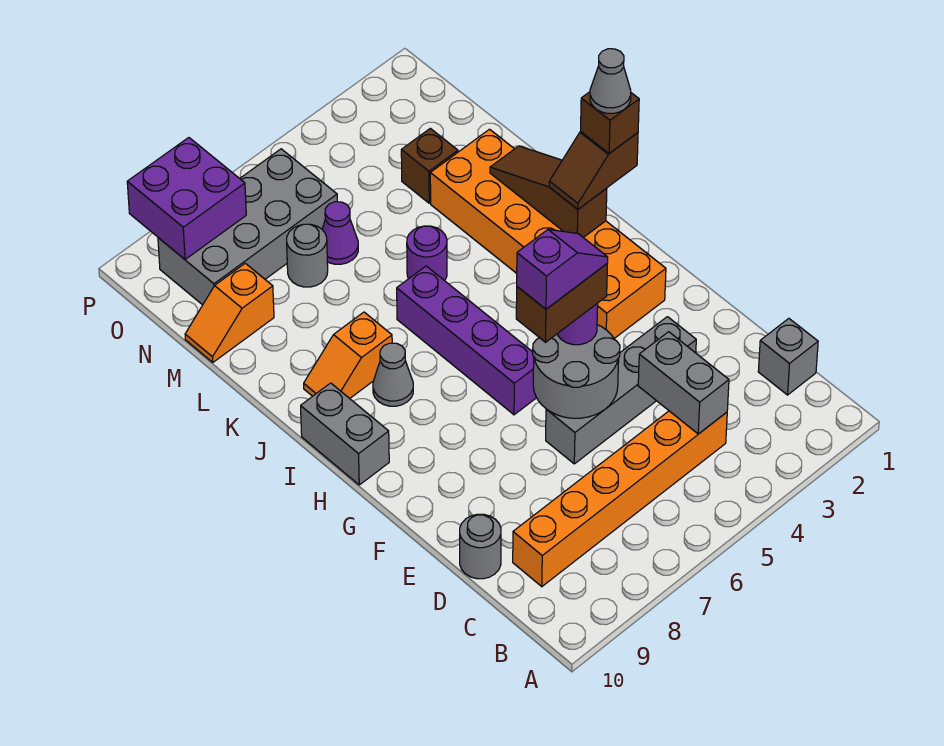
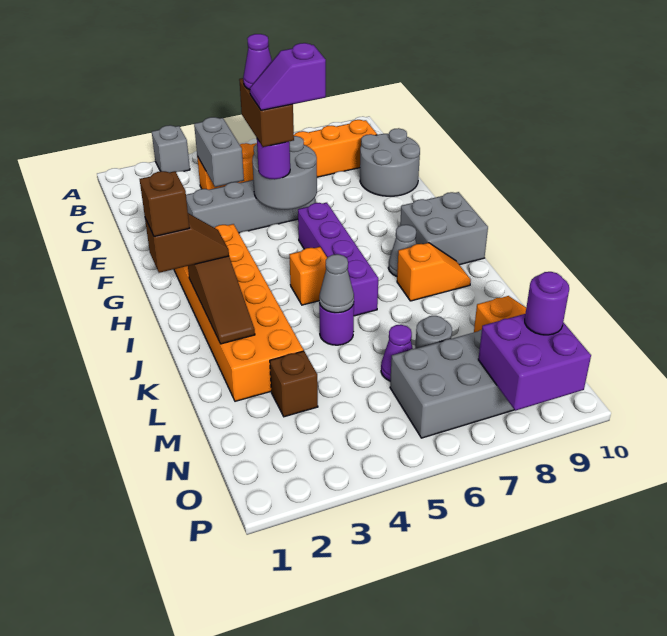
grey brick C1 level 1 -> grey brick A3 level 1
grey round brick D10 level 1 -> grey round brick D9:E10 level 1
none -> purple cone E5 level 5
brown brick F5:F6 level 4 -> brown brick E5:F5 level 4
grey brick H10:I10 level 1 -> grey brick H9:I10 level 1
grey cone I1 level 5 -> grey cone K5 level 2
none -> orange brick I5 level 1
none -> purple round brick O9 level 3

